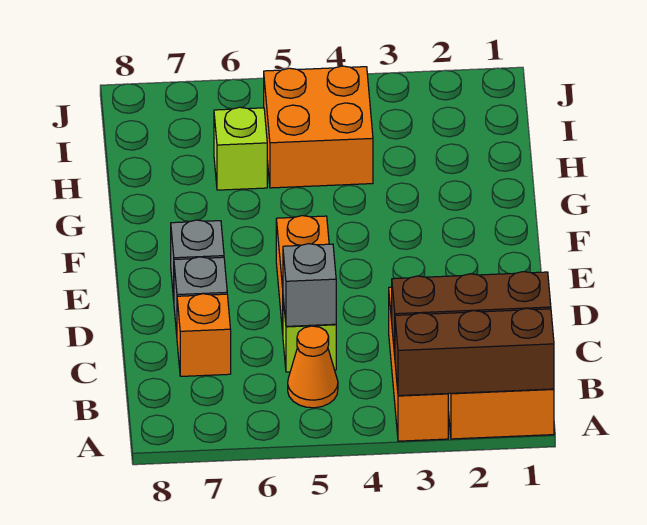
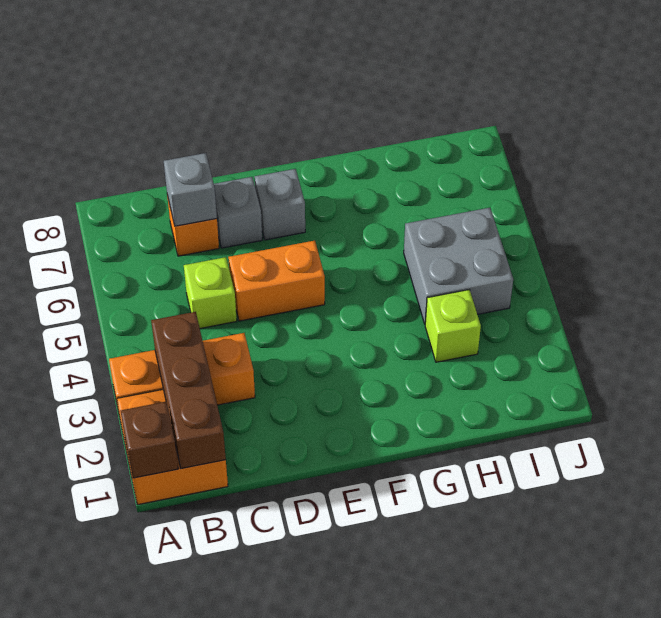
brown brick A1:A3 level 2 -> brown brick A1 level 2
orange cone B5 level 1 -> none
grey brick C5 level 2 -> grey brick C7 level 2
orange brick H4:I5 level 1 -> grey brick H4:I5 level 1
lime brick H6 level 1 -> lime brick H3 level 1

